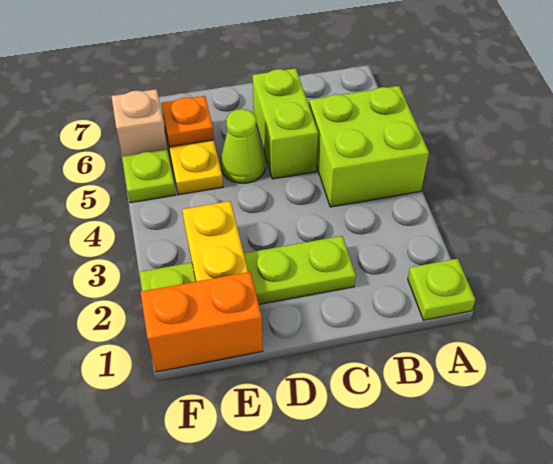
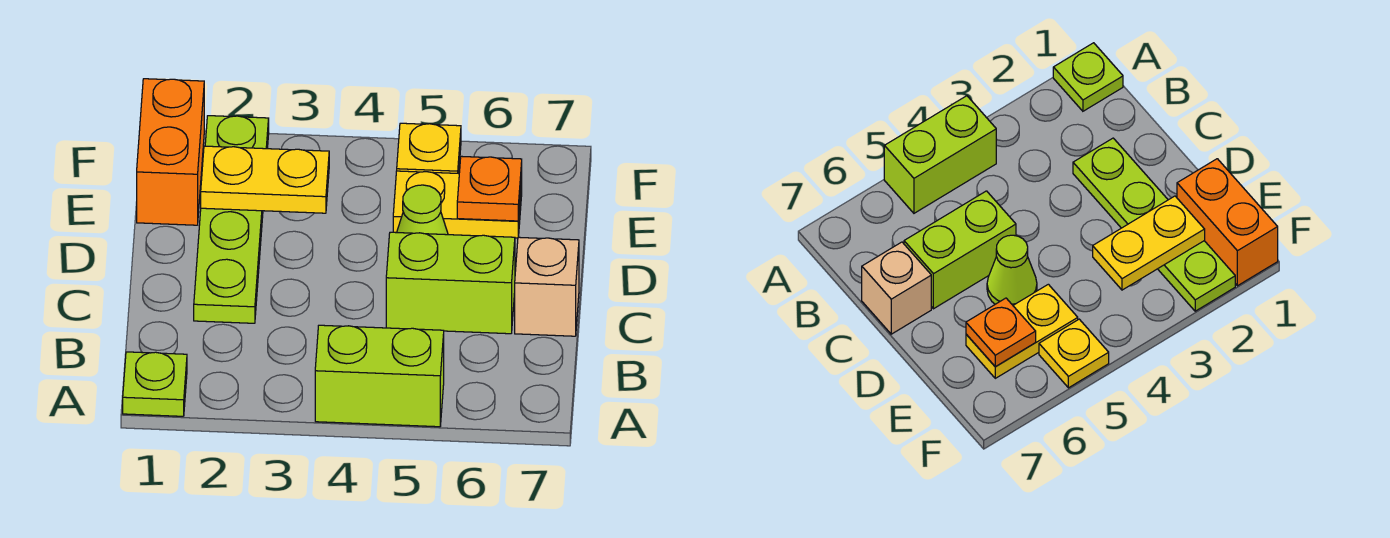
lime brick A4:B5 level 1 -> lime brick A4:A5 level 1
lime plate F5 level 1 -> yellow plate F5 level 1
tan brick F6 level 1 -> tan brick C7 level 1

